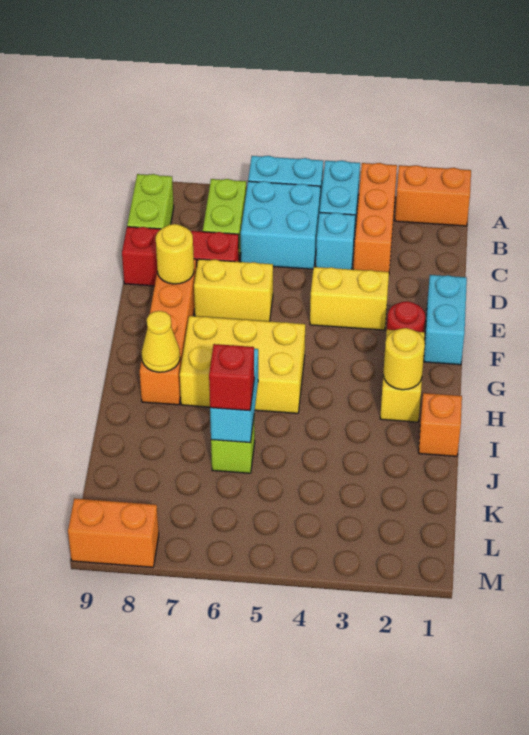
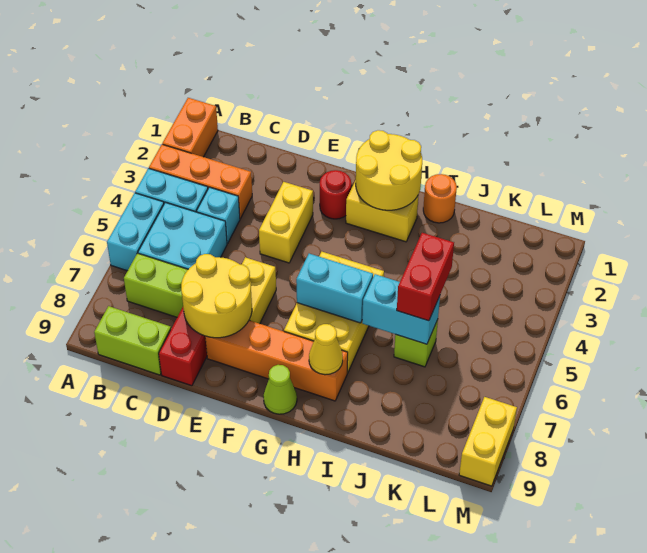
cyan brick E1:F1 level 1 -> cyan brick G6:H6 level 2
yellow round brick E8 level 2 -> yellow round brick D7:E8 level 2
none -> lime cone G9 level 1
yellow round brick H2 level 2 -> yellow round brick G1:H2 level 2
orange brick I1 level 1 -> orange round brick I1 level 1
red brick J6 level 3 -> red brick J5:J6 level 3
orange brick M8:M9 level 1 -> yellow brick M8:M9 level 1

